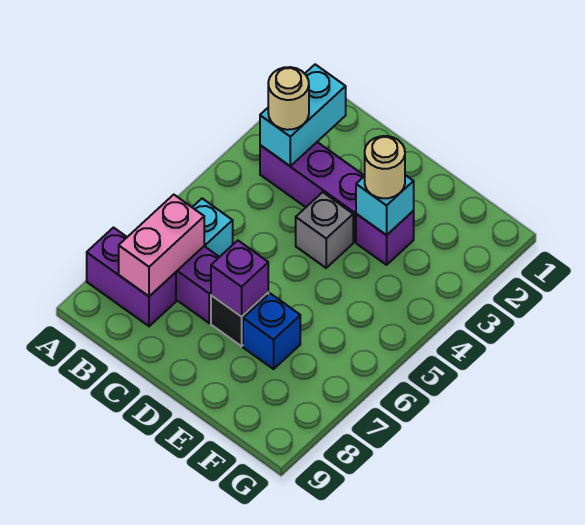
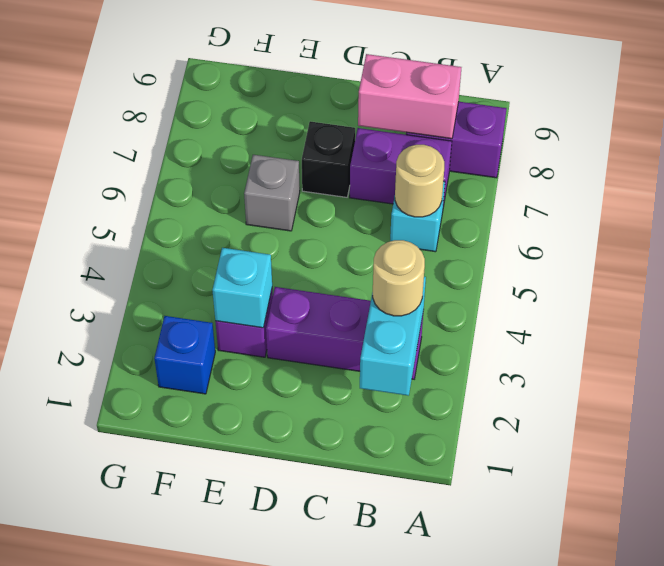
pink brick B7:B8 level 2 -> pink brick B8:C8 level 2
grey brick D4 level 1 -> grey brick E6 level 1
purple brick D7 level 2 -> none
tan round brick E3 level 3 -> tan round brick B6 level 2
blue brick E7 level 1 -> blue brick F2 level 1

